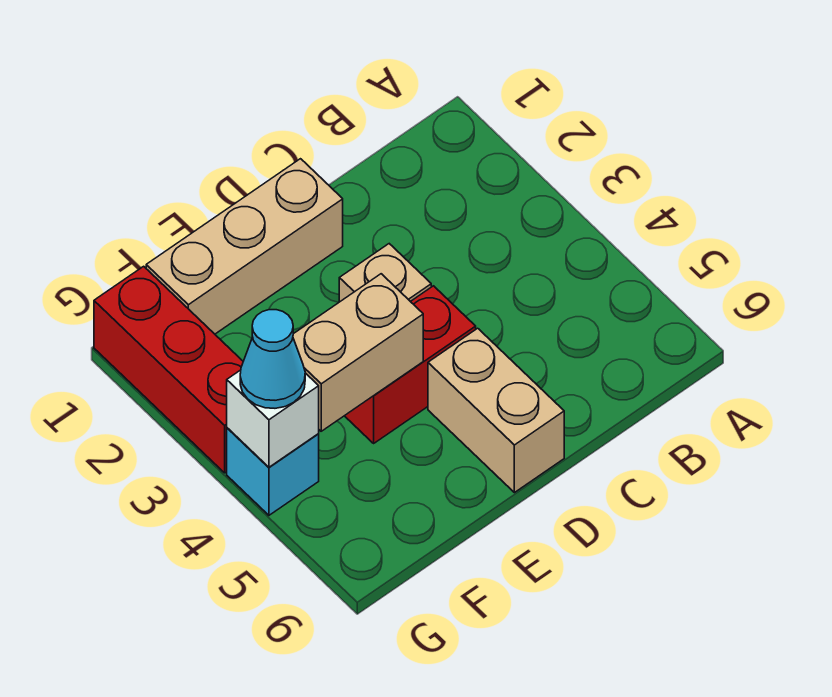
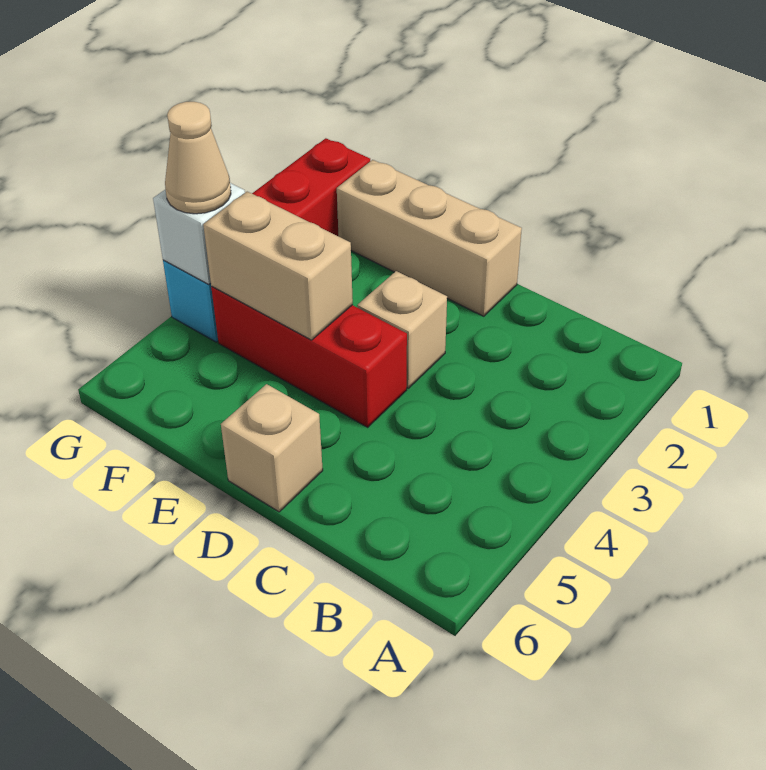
red brick D4:E4 level 1 -> red brick D4:F4 level 1
tan brick D5:D6 level 1 -> tan brick D6 level 1
cyan cone G4 level 3 -> tan cone G4 level 3

